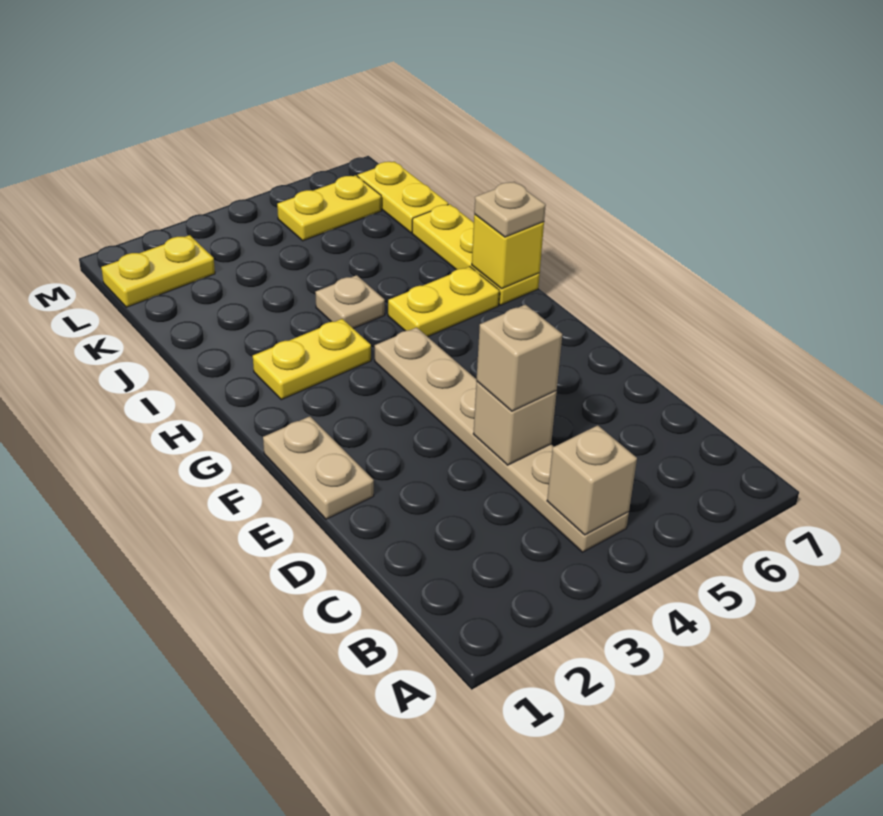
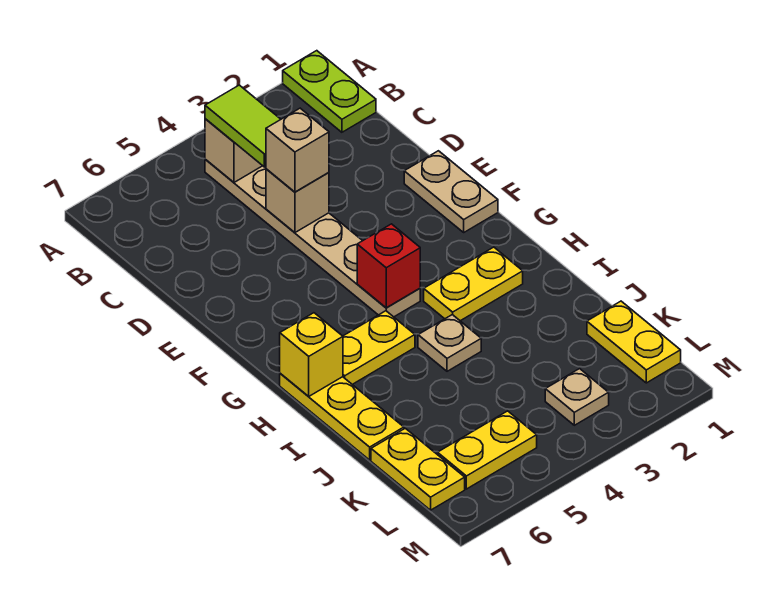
none -> lime plate A1:B1 level 1
none -> lime tile B4:C4 level 3
none -> red brick G4 level 2
tan plate H7 level 3 -> tan plate L3 level 1
yellow plate L1:L2 level 1 -> yellow plate K1:L1 level 1

